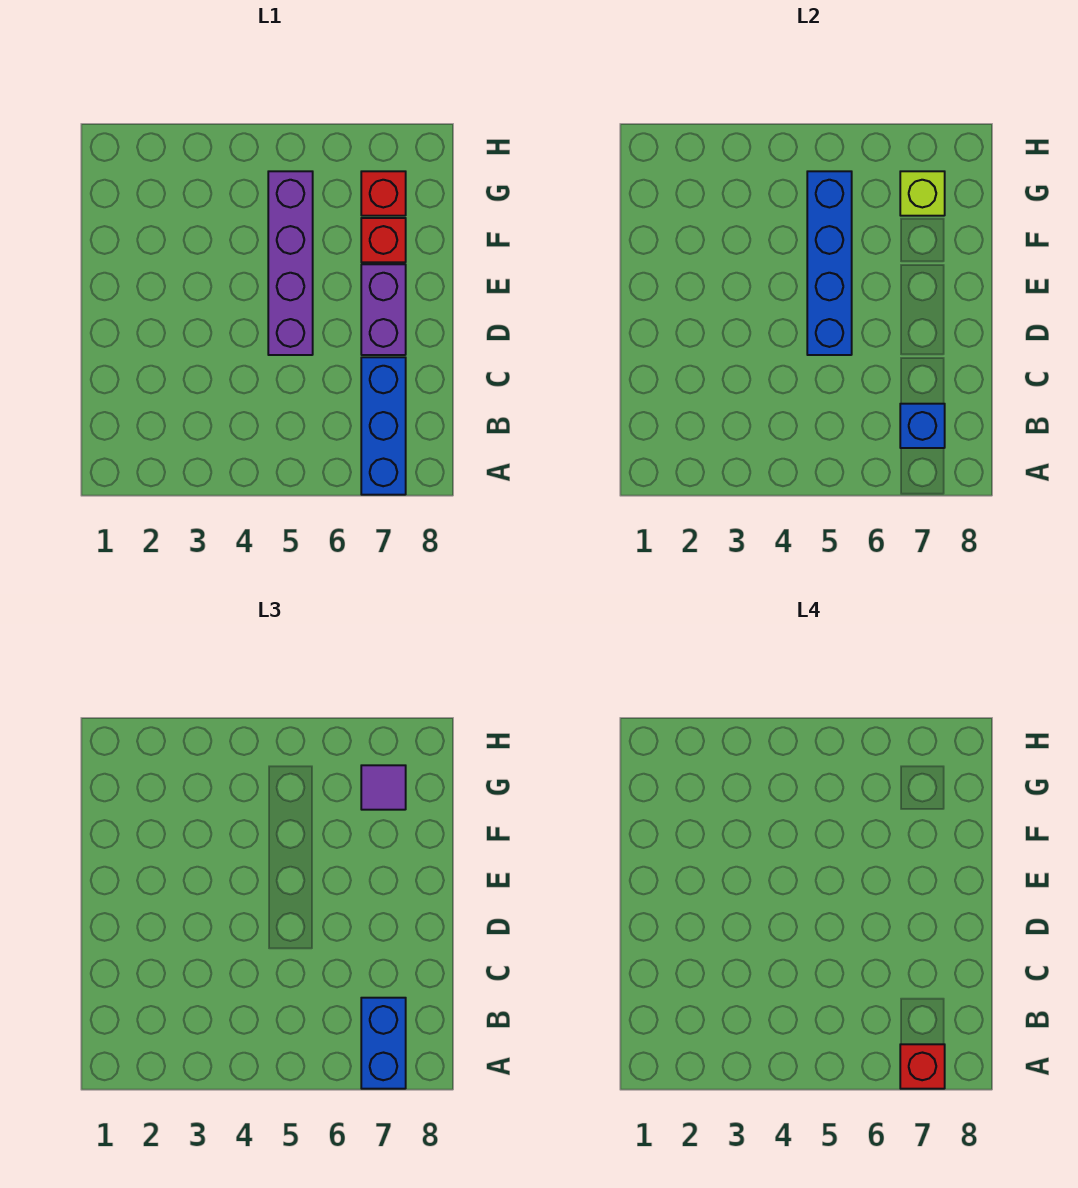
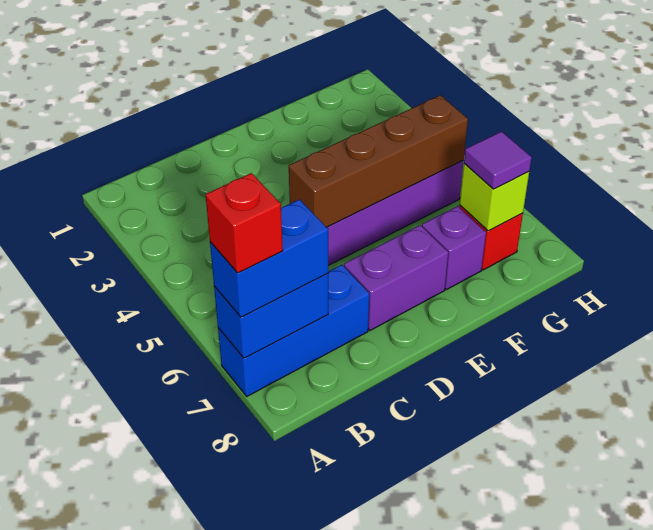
blue brick B7 level 2 -> blue brick A7:B7 level 2
blue brick D5:G5 level 2 -> brown brick D5:G5 level 2
red brick F7 level 1 -> purple brick F7 level 1

